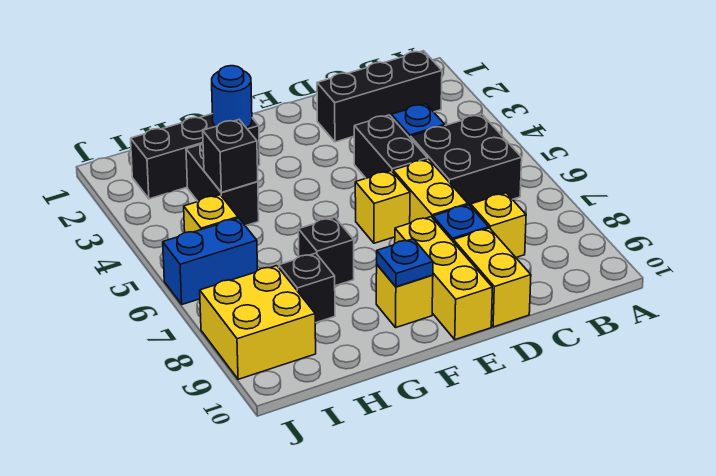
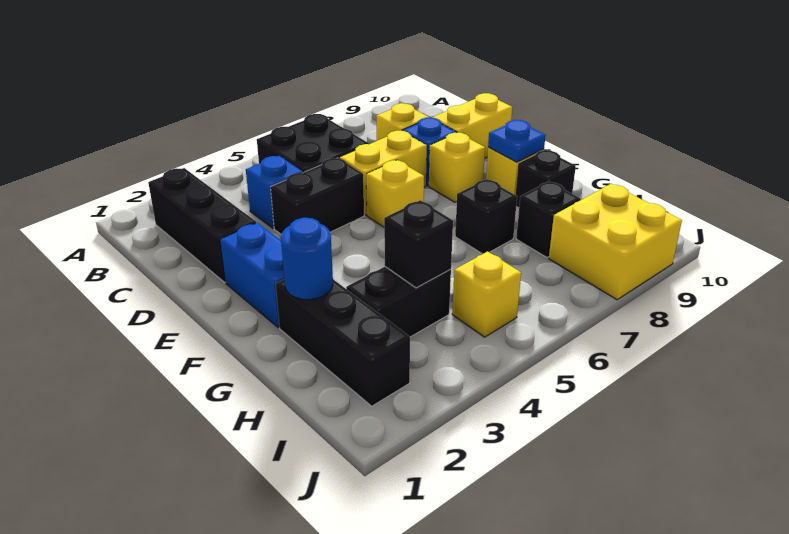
yellow brick E8:E10 level 1 -> yellow brick E8 level 1
none -> black brick G9 level 1
blue brick I6:J6 level 1 -> blue brick E2:F2 level 1

